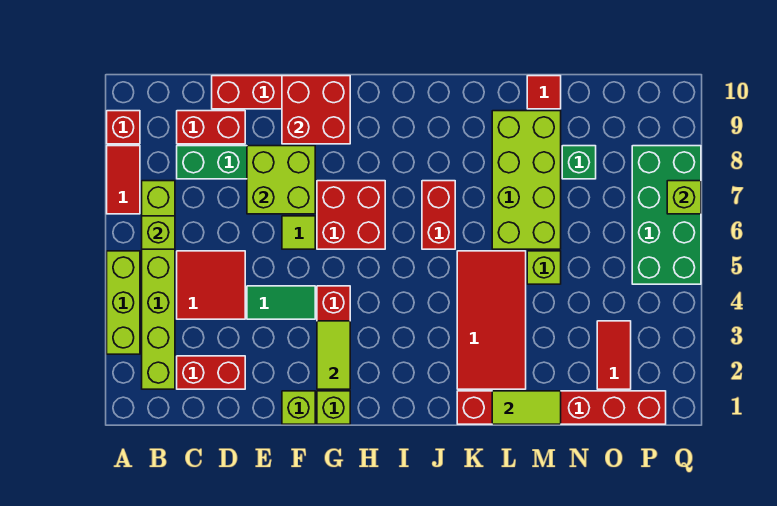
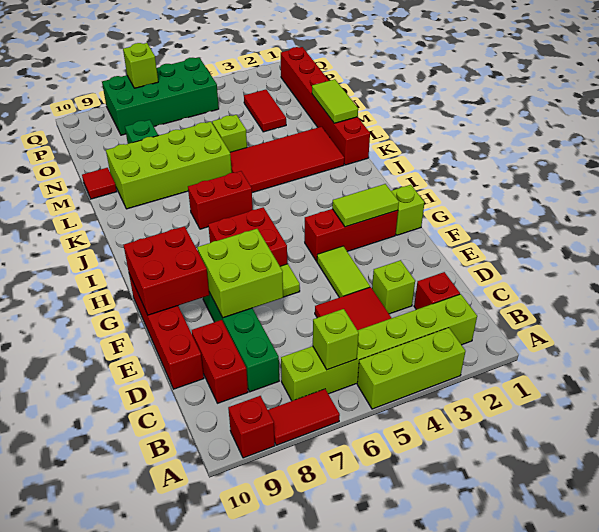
red brick C2:D2 level 1 -> red brick C2 level 1
green tile E4:F4 level 1 -> lime tile E4:F4 level 1
lime brick F1 level 1 -> lime brick D3 level 1
red tile O2:O3 level 1 -> red tile N3:O3 level 1

